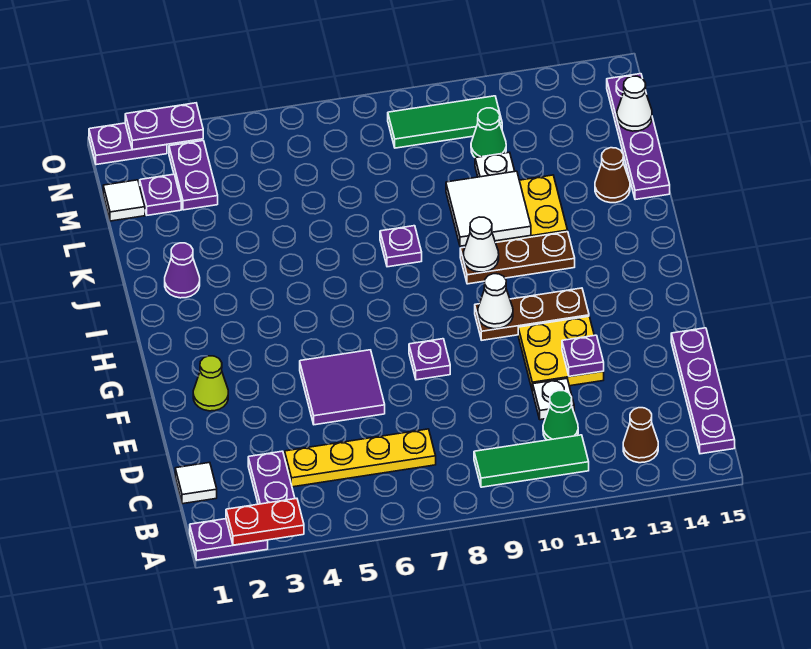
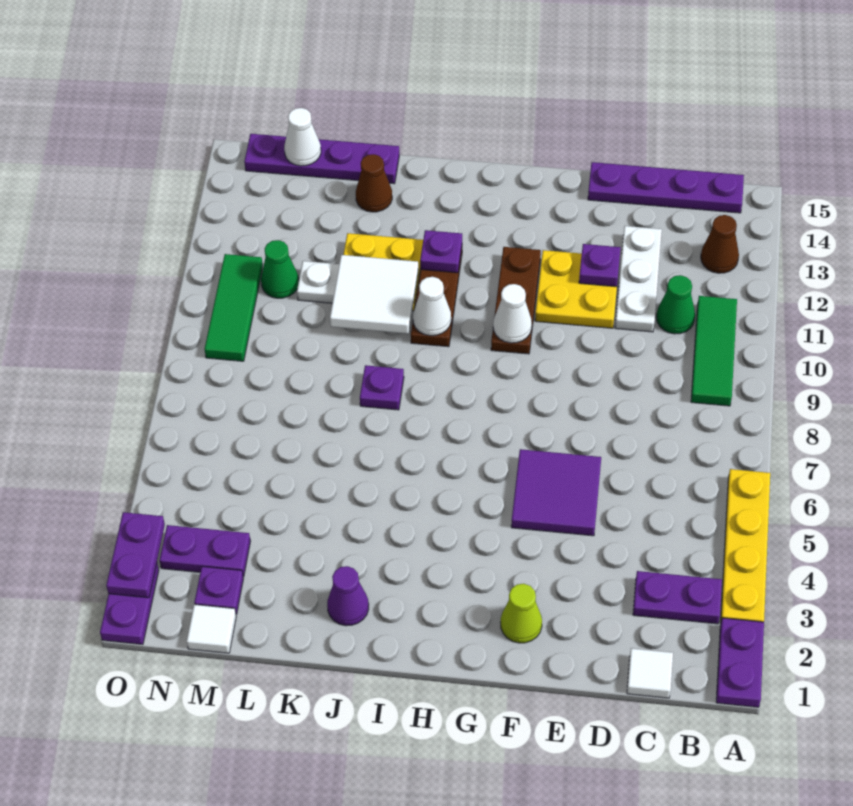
red plate A2:A3 level 2 -> none
yellow plate C4:C7 level 1 -> yellow plate A3:A6 level 1
white plate D11 level 1 -> white plate D11:D13 level 1
purple plate F8 level 1 -> purple plate I12 level 2

